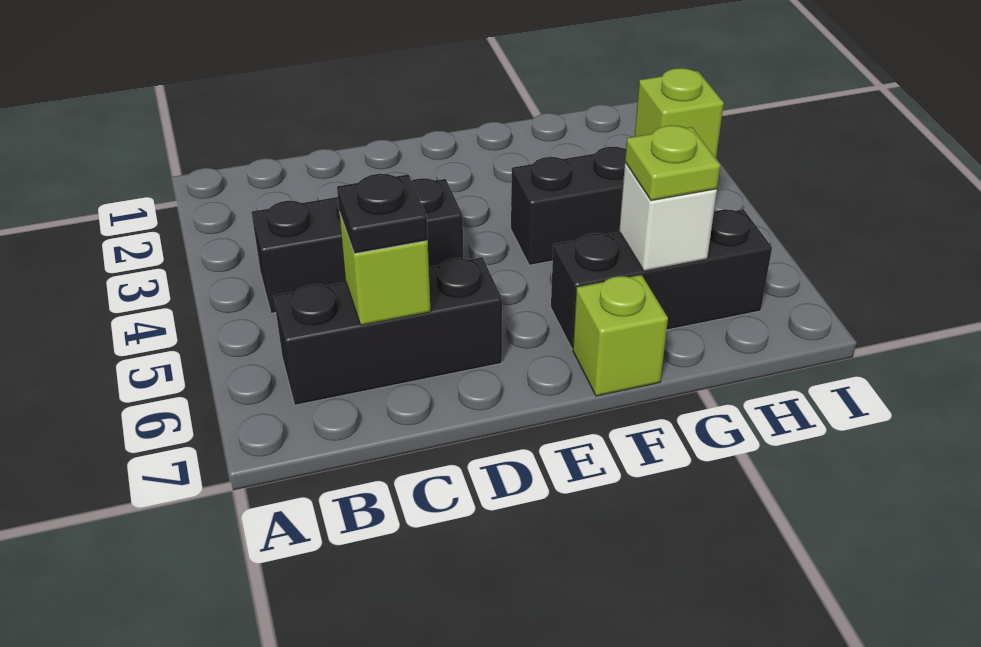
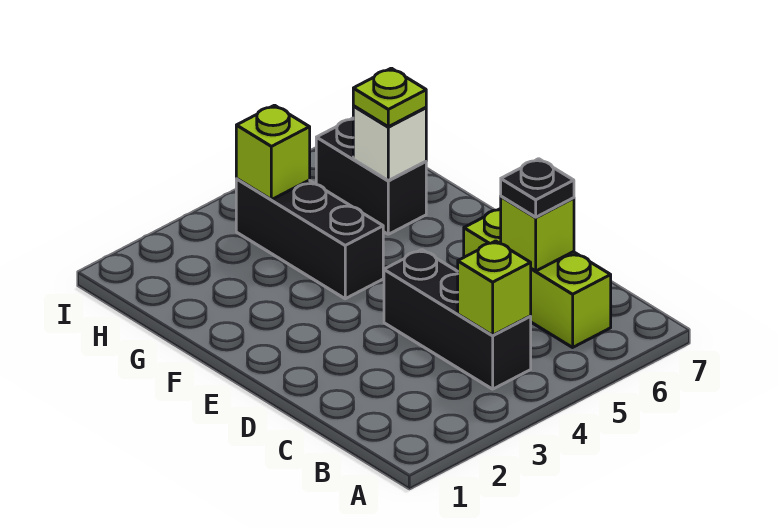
black brick B6:D6 level 1 -> lime brick B6:D6 level 1
black brick F6:H6 level 1 -> black brick G6:H6 level 1
lime brick F7 level 1 -> lime brick B4 level 2

